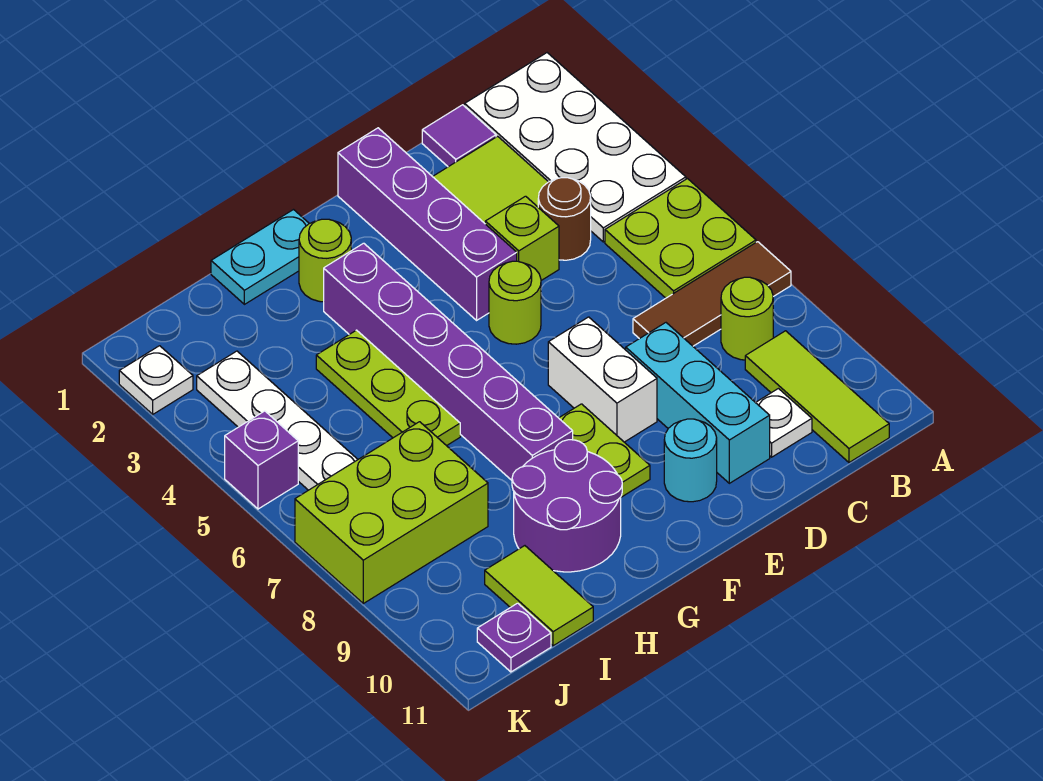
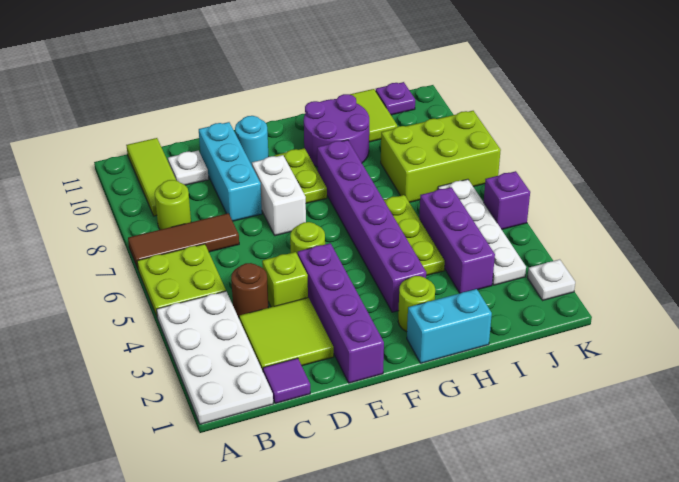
cyan plate G1:H1 level 1 -> cyan brick G1:H1 level 1
none -> purple brick I3:I5 level 1

